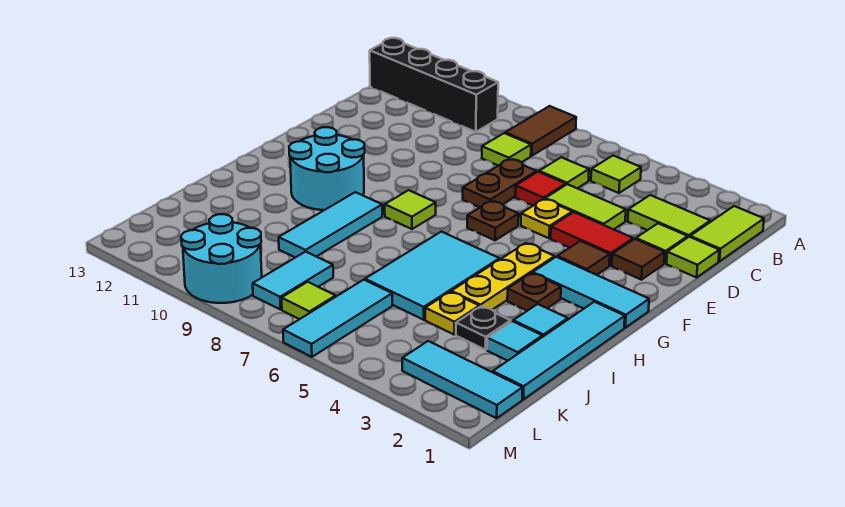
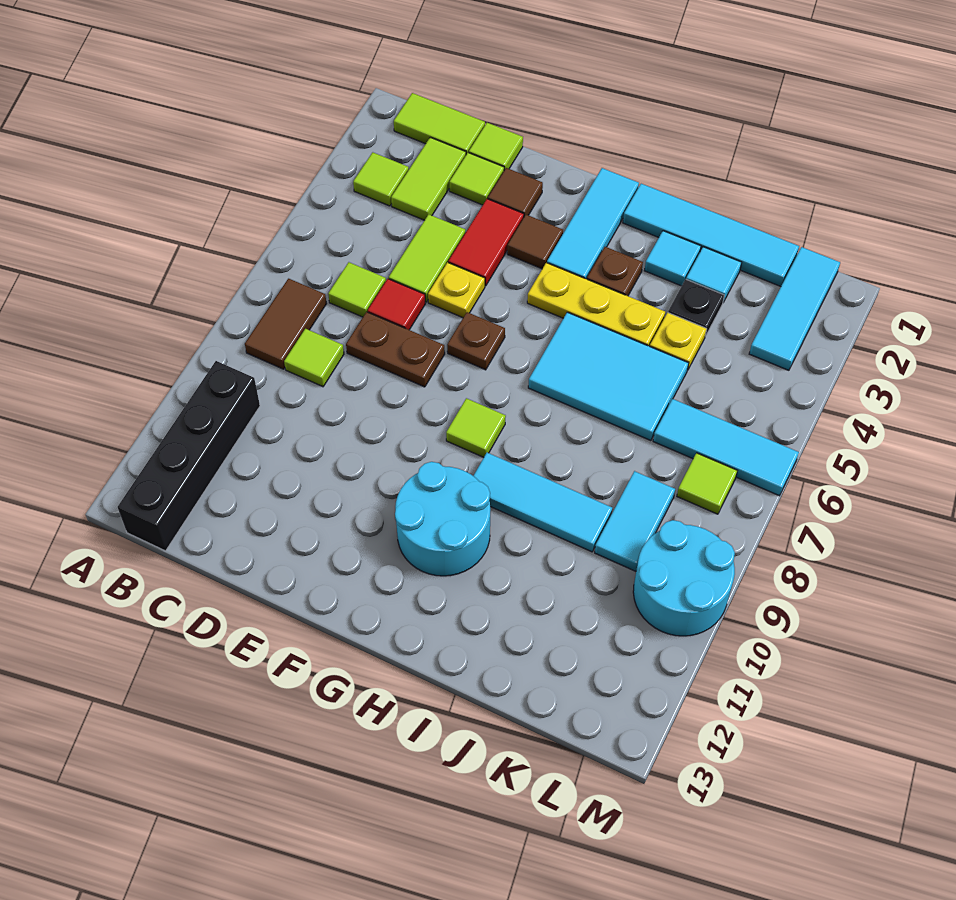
brown tile A8:B8 level 1 -> brown tile B7:B8 level 1
lime tile B5 level 1 -> lime tile B3 level 1
cyan tile K8:L8 level 1 -> cyan tile K8:K9 level 1

